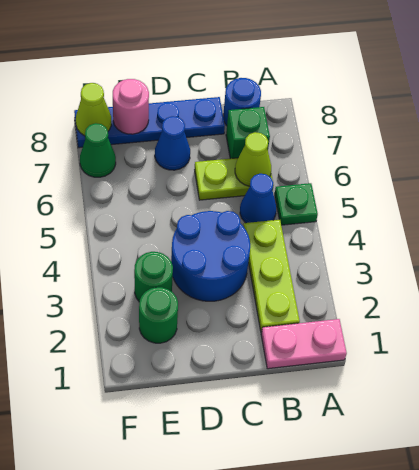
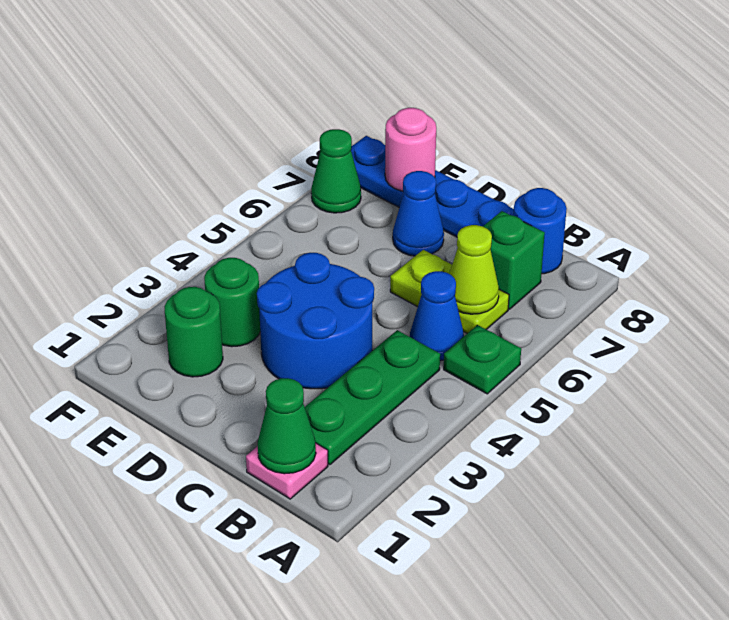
pink plate A1:B1 level 1 -> pink plate B1 level 1
none -> green cone B1 level 2
lime plate B2:B4 level 1 -> green plate B2:B4 level 1
lime cone F8 level 2 -> none

